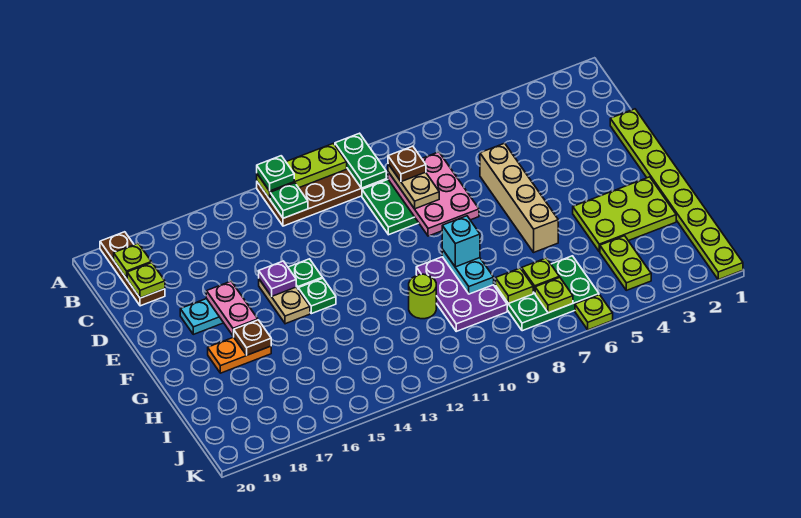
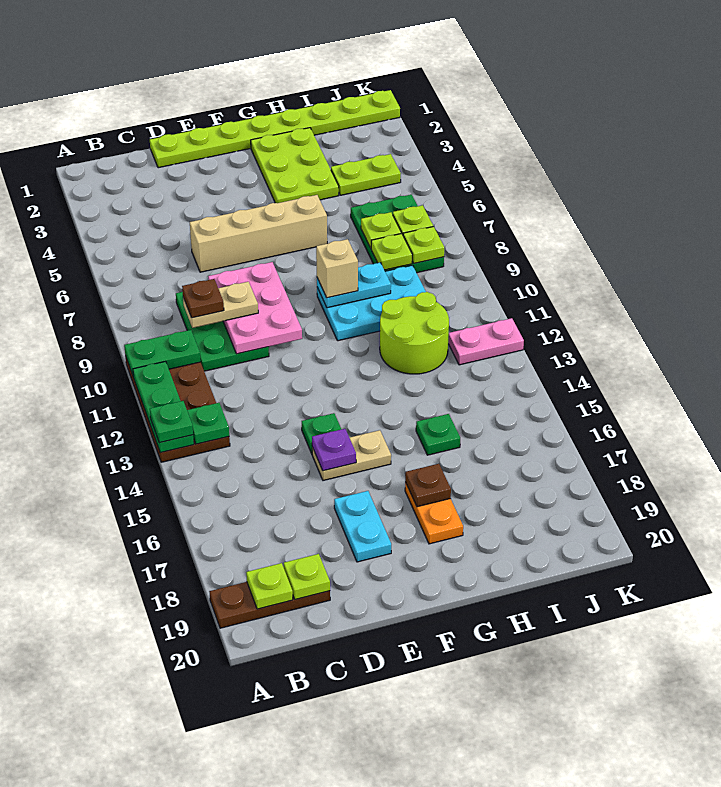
lime plate A11:A13 level 2 -> green plate A11:A13 level 2
pink plate C8:E9 level 2 -> pink plate D8:E10 level 2
pink plate E17:F17 level 2 -> pink plate J12:K12 level 1
green plate F14 level 1 -> green plate H15 level 1
purple plate G9:I10 level 1 -> cyan plate G9:I10 level 1
cyan brick G9 level 3 -> tan brick G9 level 3
lime round brick H11 level 1 -> lime round brick H11:I12 level 1
lime plate K6 level 1 -> lime plate J8 level 2

